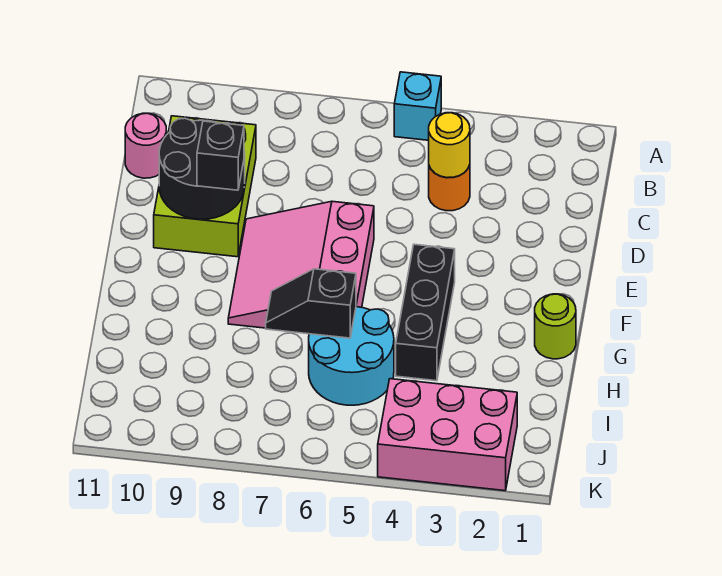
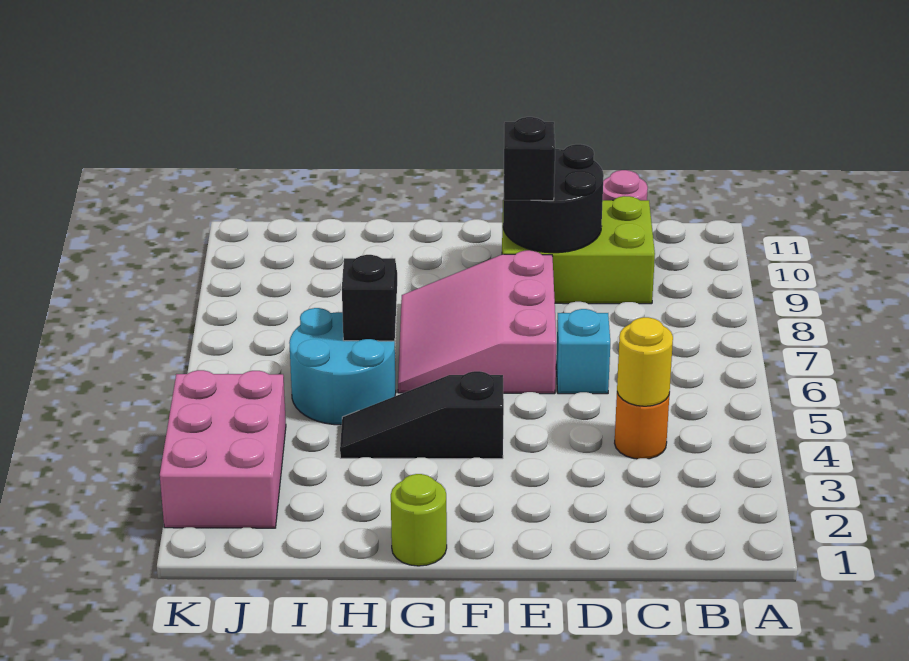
cyan brick A5 level 1 -> cyan brick D6 level 1
pink slope E6:G8 level 1 top 6 -> pink slope E6:G8 level 1 top E
black brick F4:H4 level 1 -> black slope F4:H4 level 1 top F

